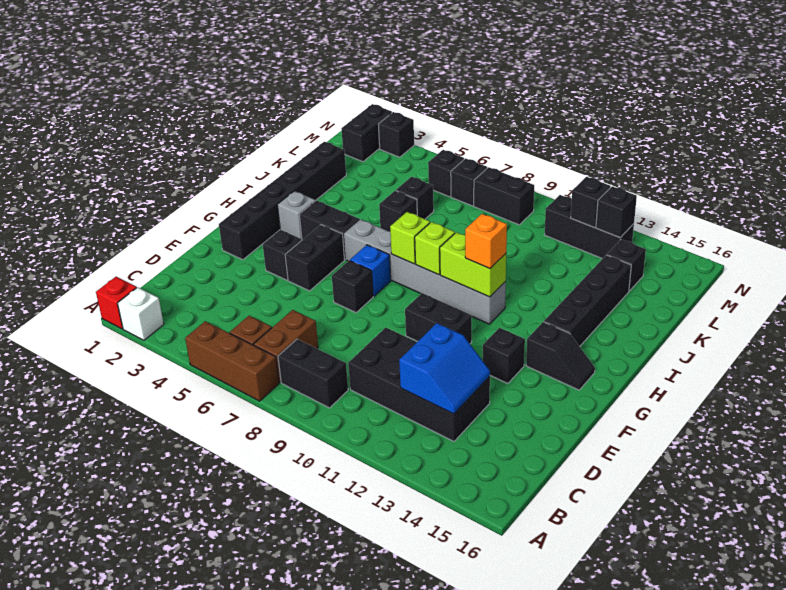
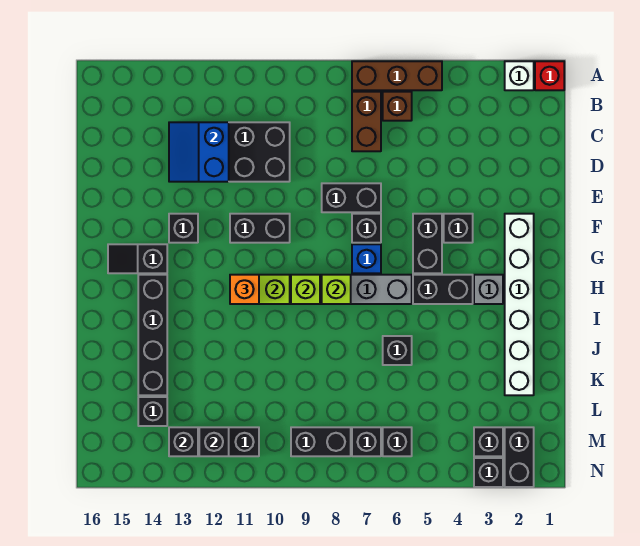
black brick B8:B9 level 1 -> black brick E7:E8 level 1
black brick F2:K2 level 1 -> white brick F2:K2 level 1
black brick K6 level 1 -> black brick M3 level 1

